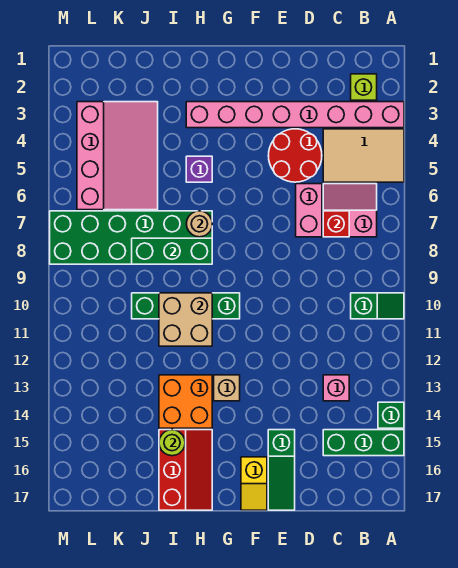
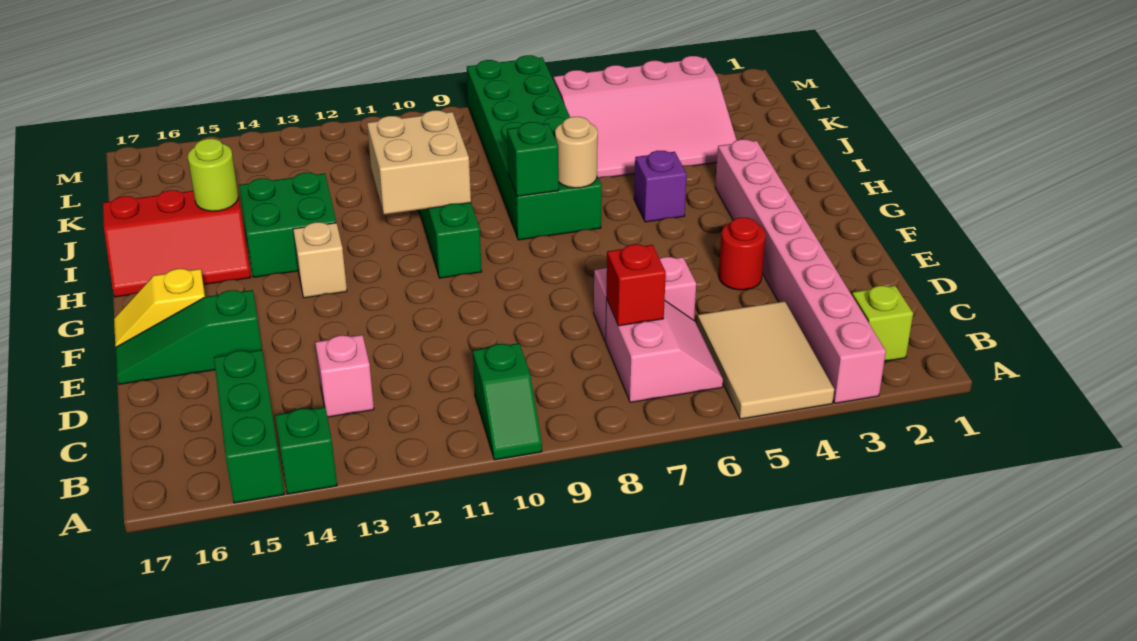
red round brick D4:E5 level 1 -> red round brick E4 level 1
green brick H8:J8 level 2 -> green brick H8 level 2
orange brick H13:I14 level 1 -> green brick H13:I14 level 1

